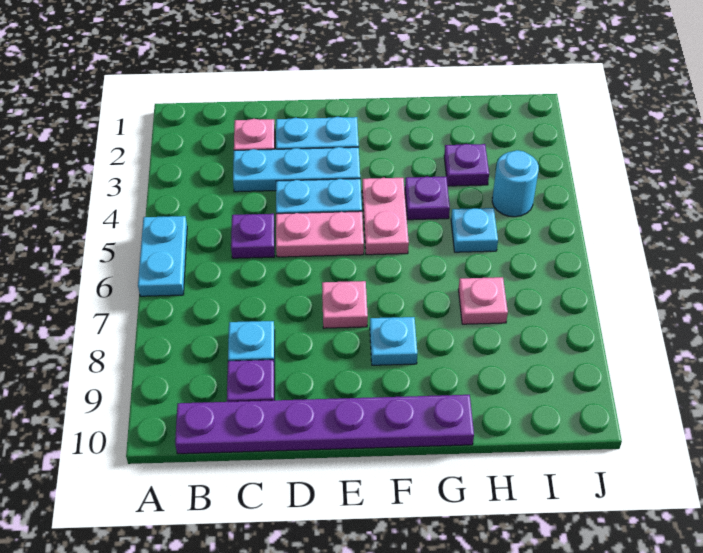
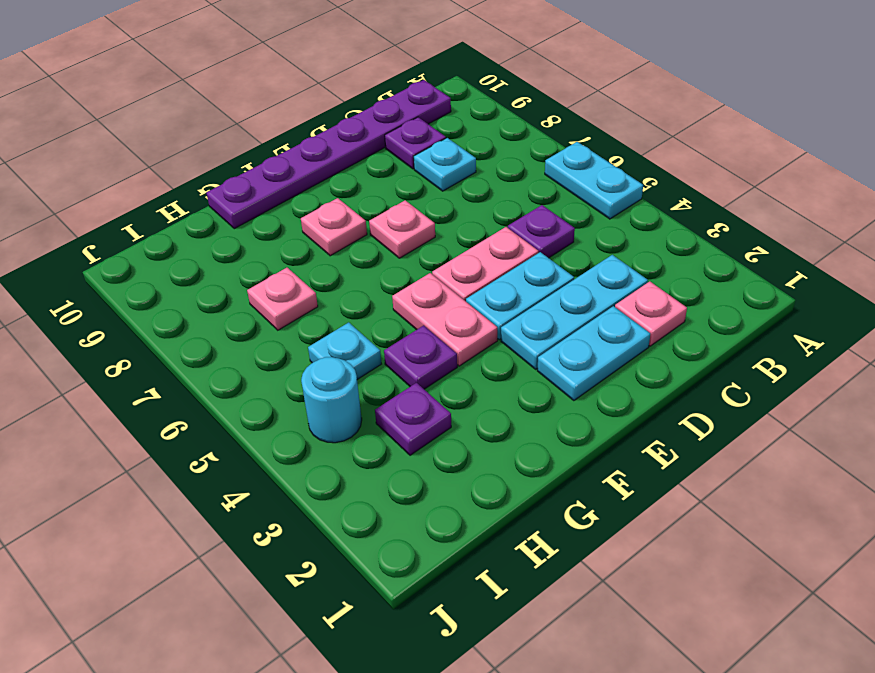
cyan plate F8 level 1 -> pink plate F8 level 1

